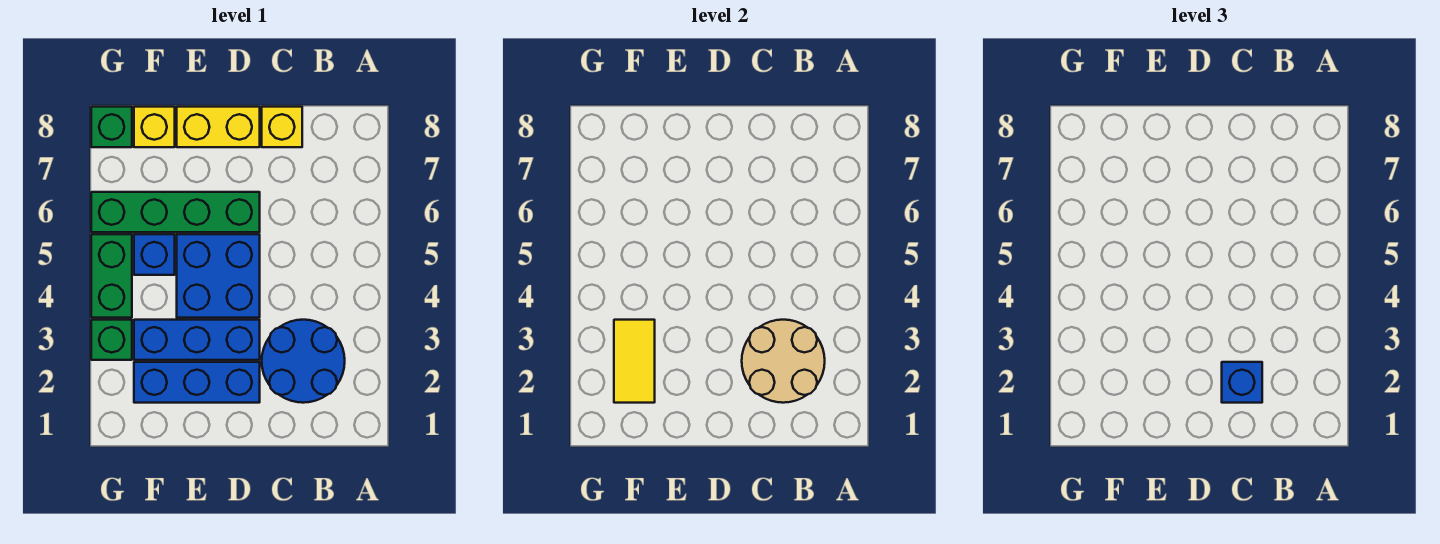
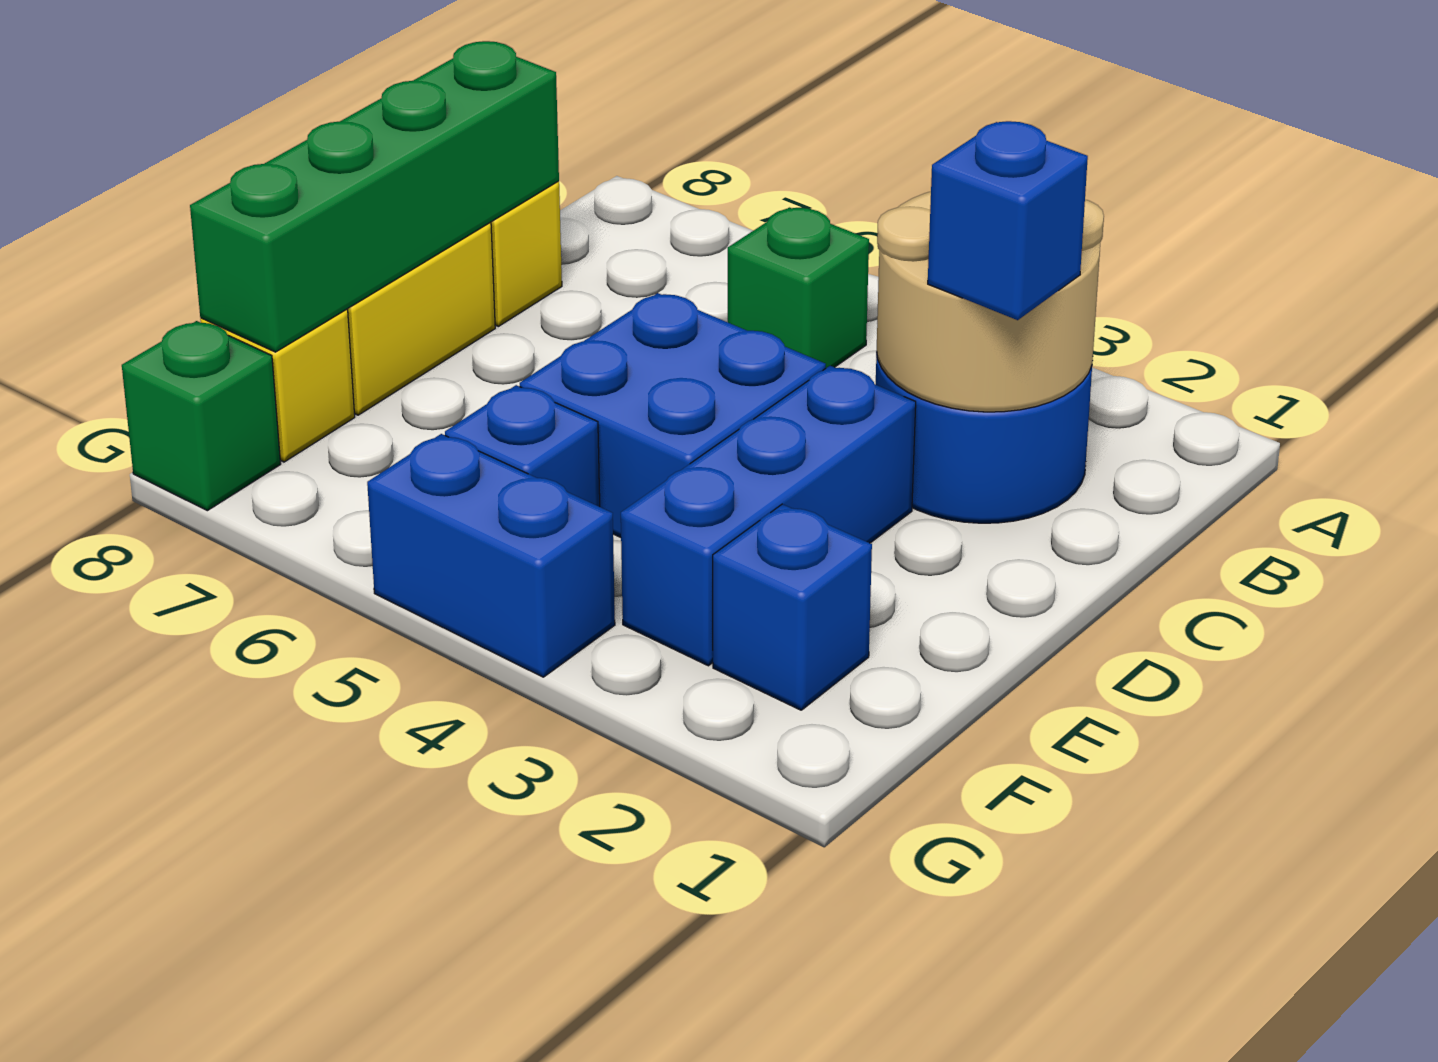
blue brick D2:F2 level 1 -> blue brick F2 level 1
green brick D6:G6 level 1 -> green brick C8:F8 level 2
yellow tile F2:F3 level 2 -> none
green brick G3 level 1 -> green brick B5 level 1
green brick G4:G5 level 1 -> blue brick G4:G5 level 1

